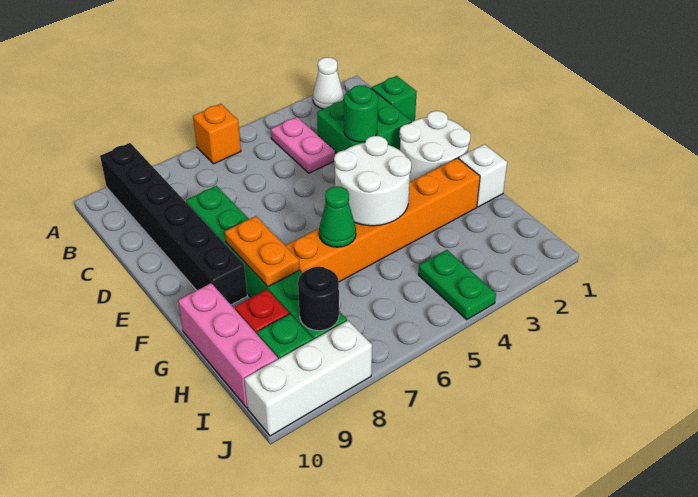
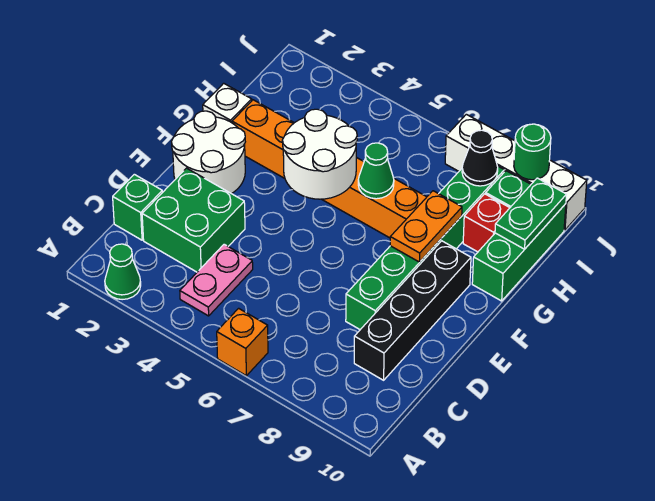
white cone A2 level 1 -> green cone A2 level 1
black brick A9:F9 level 1 -> black brick C9:F9 level 1
green round brick D3 level 2 -> green round brick J9 level 2
pink brick G10:I10 level 1 -> green brick G10:I10 level 1
green plate I4:J4 level 1 -> green plate H10:I10 level 2
black round brick I8 level 2 -> black cone I8 level 2
white brick J8:J10 level 1 -> white brick J7:J10 level 1

